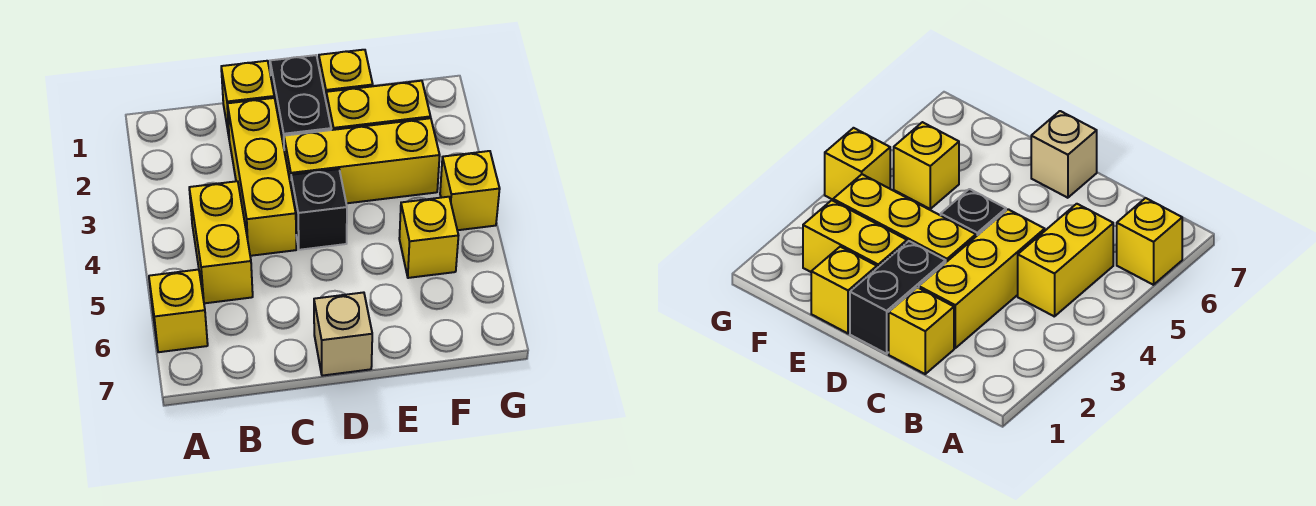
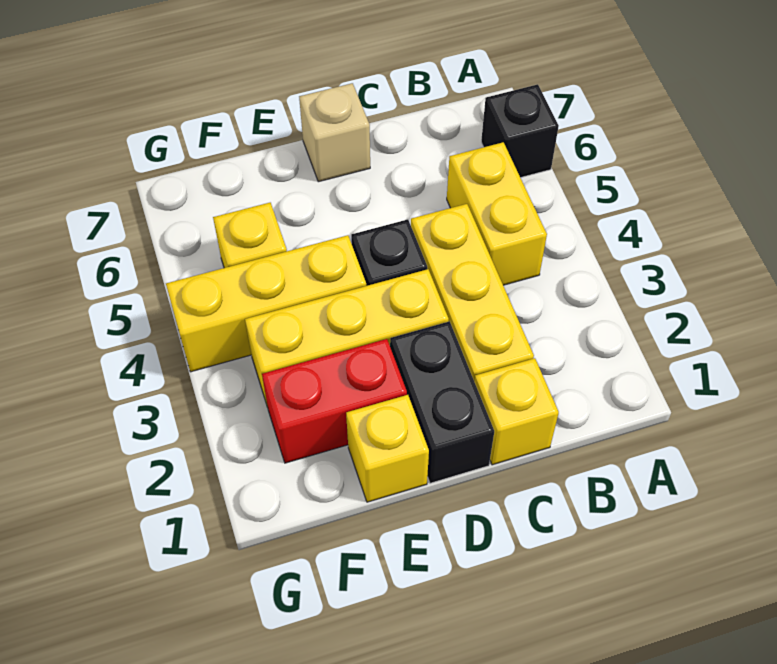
yellow brick A6 level 1 -> black brick A6 level 1
yellow brick E2:F2 level 1 -> red brick E2:F2 level 1
yellow brick G4 level 1 -> yellow brick E4:G4 level 1

